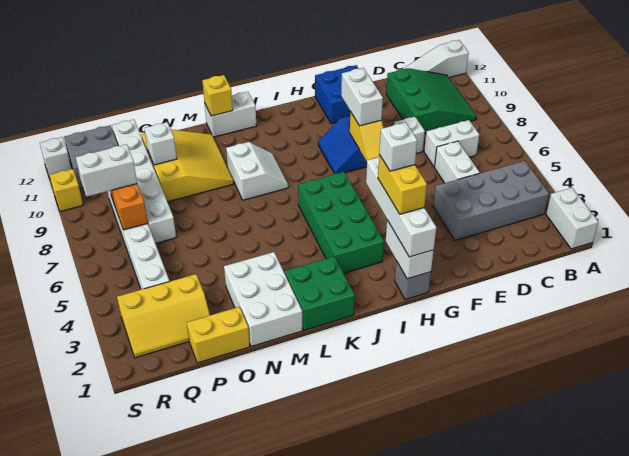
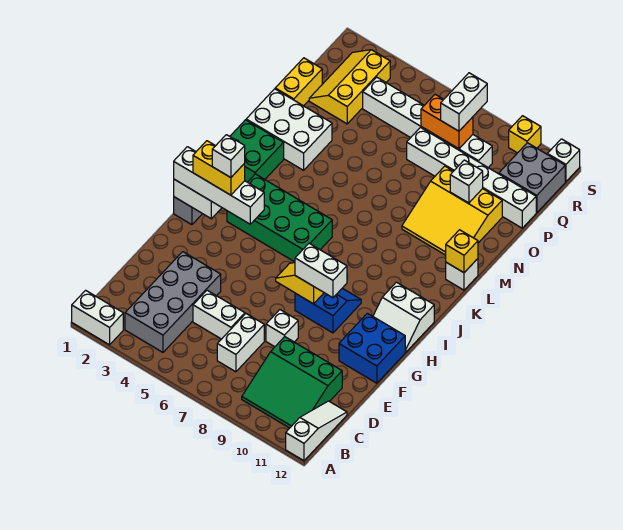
white slope K8:L9 level 1 top L -> white slope H11:I12 level 1 top I
white brick K12:L12 level 1 -> white brick L12 level 1

